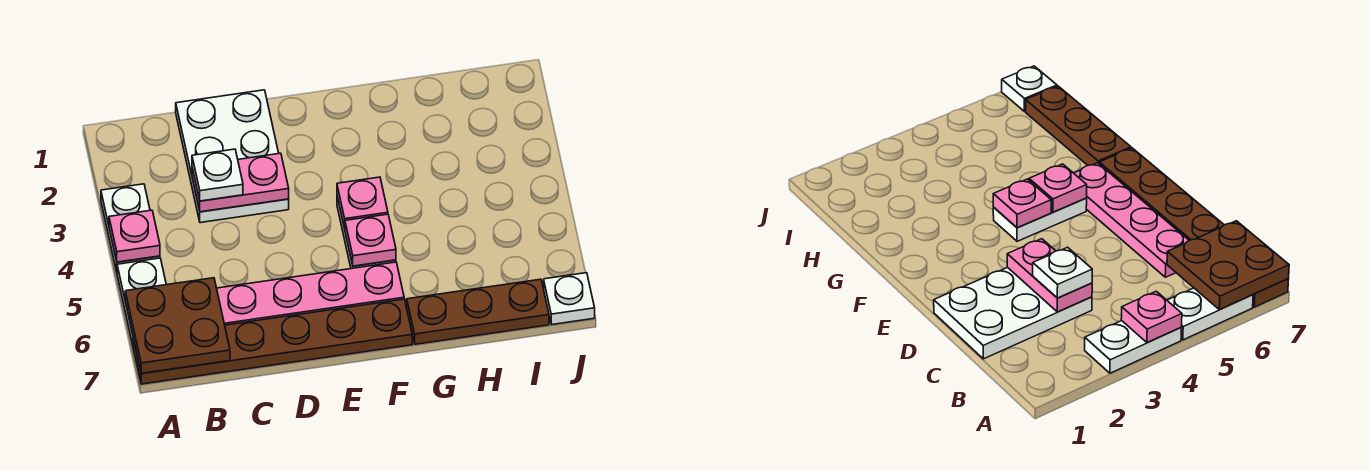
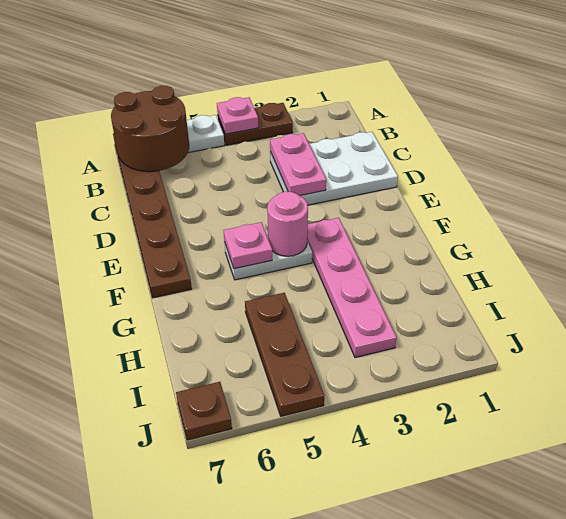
white plate A3:A4 level 1 -> brown plate A3:A4 level 1
brown plate A6:B7 level 2 -> brown round brick A6:B7 level 2
white plate C3 level 3 -> none
pink plate C6:F6 level 1 -> pink plate F3:I3 level 1
pink plate F4 level 2 -> pink round brick F4 level 2
brown plate G7:I7 level 1 -> brown plate H5:J5 level 1
white plate J7 level 1 -> brown plate J7 level 1

